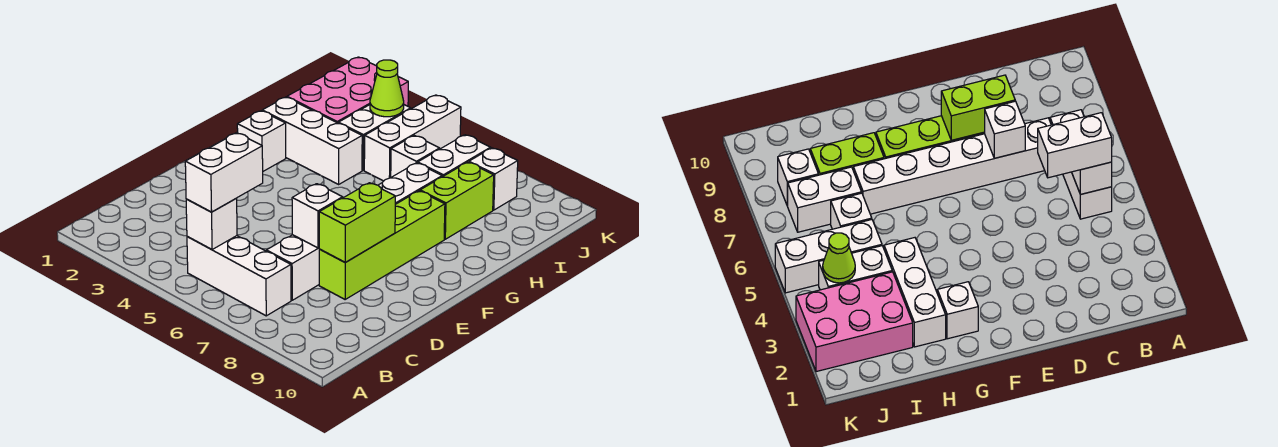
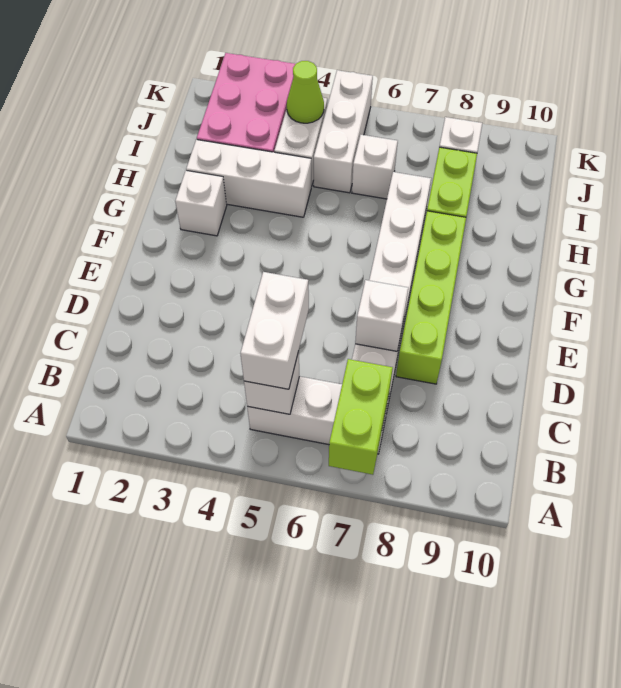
lime brick D8:E8 level 2 -> lime brick A7:B7 level 2
white brick I7:J7 level 1 -> none

